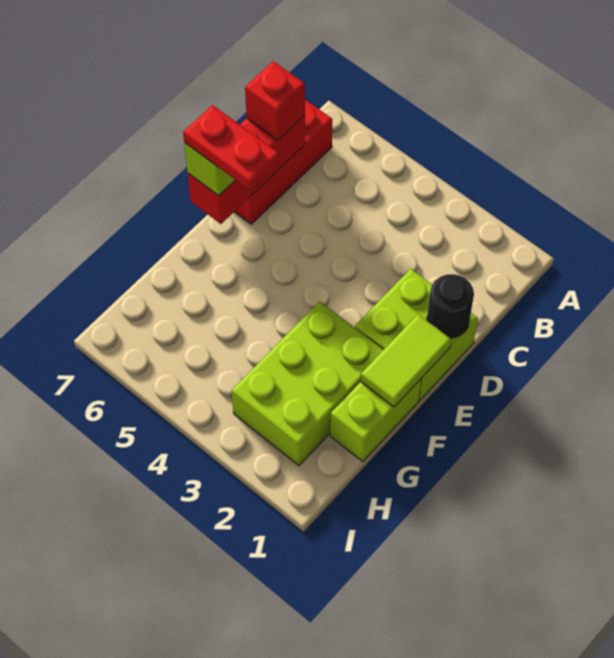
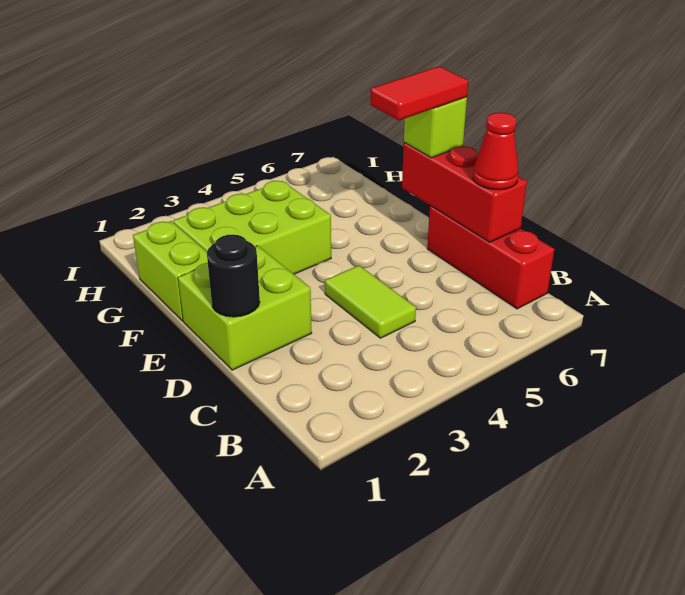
red brick C7 level 3 -> red cone C7 level 3
lime tile E1:F1 level 2 -> lime tile C4:D4 level 1
red plate E6:E7 level 4 -> red tile E6:E7 level 4
lime brick F2:H3 level 1 -> lime brick F2:G4 level 1

